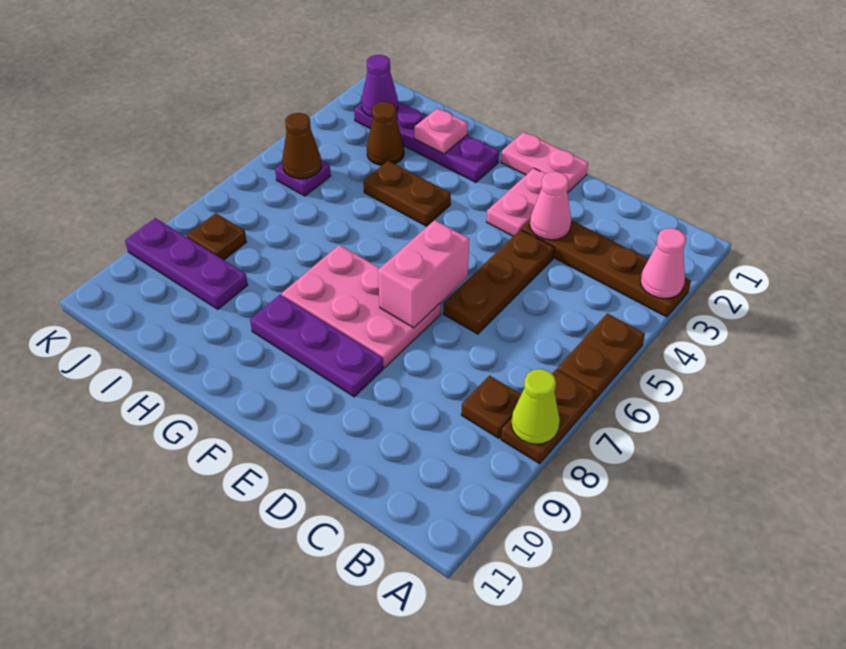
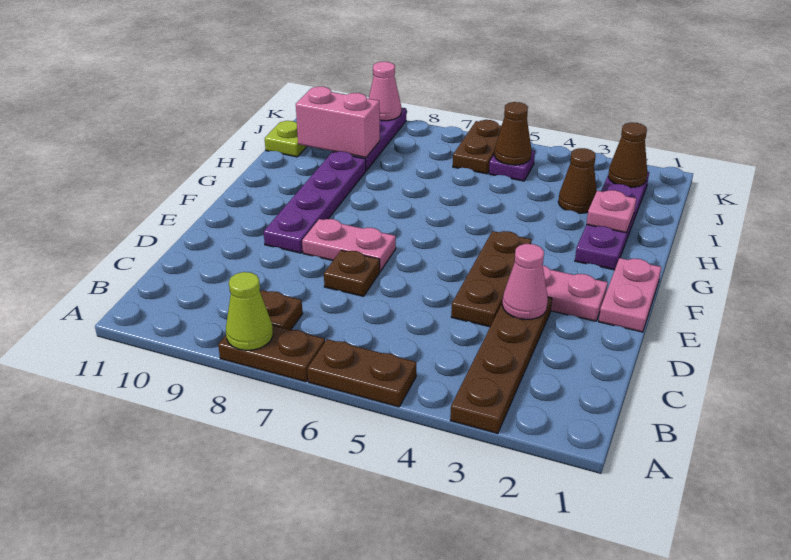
pink cone A3 level 2 -> pink cone K9 level 2
brown plate D4:D6 level 1 -> brown plate D4:F4 level 1
pink brick E6:E7 level 2 -> pink brick I9:I10 level 2
pink plate E7:G8 level 1 -> pink plate E7:E8 level 1
purple plate E9:G9 level 1 -> purple plate E9:H9 level 1
brown plate G4:H4 level 1 -> brown plate J6:K6 level 1
none -> lime plate I11 level 1
purple cone J2 level 2 -> brown cone J2 level 2
brown plate J8 level 1 -> brown plate D7 level 1

